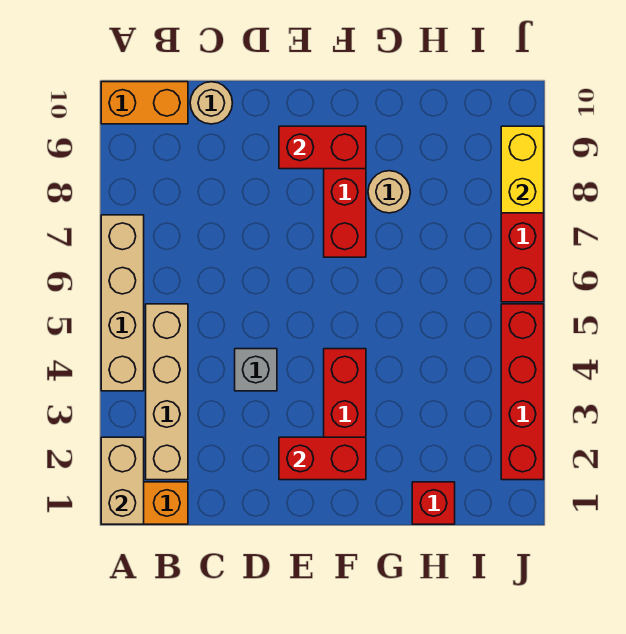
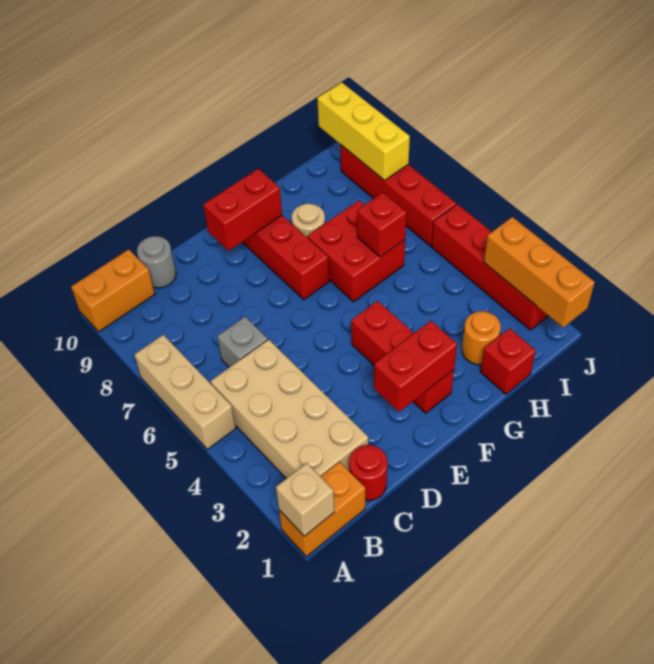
tan brick A1:A2 level 2 -> tan brick A1 level 2
tan brick A4:A7 level 1 -> tan brick A5:A7 level 1
tan brick B2:B5 level 1 -> tan brick B2:C5 level 1
none -> red round brick C1 level 1
tan round brick C10 level 1 -> grey round brick C10 level 1
grey brick D4 level 1 -> grey brick C6 level 1
none -> red brick G6:H7 level 1
none -> orange round brick H2 level 1
none -> red brick H6 level 2
none -> orange brick J1:J3 level 2
yellow brick J8:J9 level 2 -> yellow brick J8:J10 level 2

